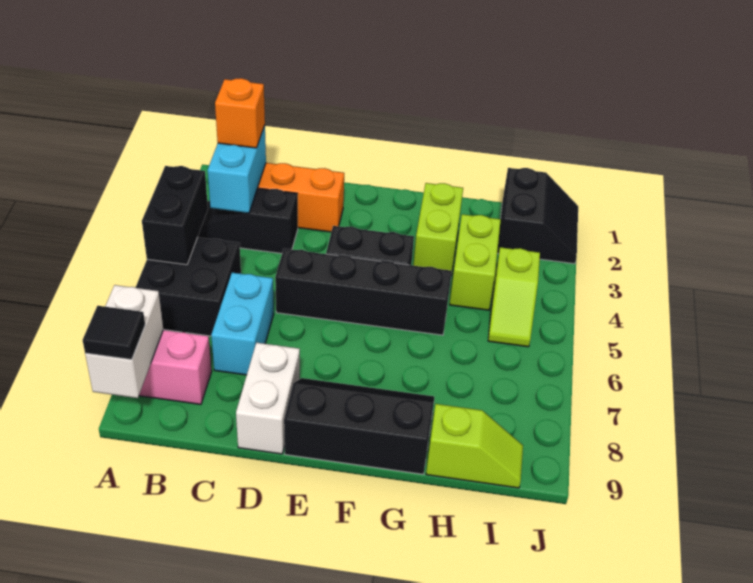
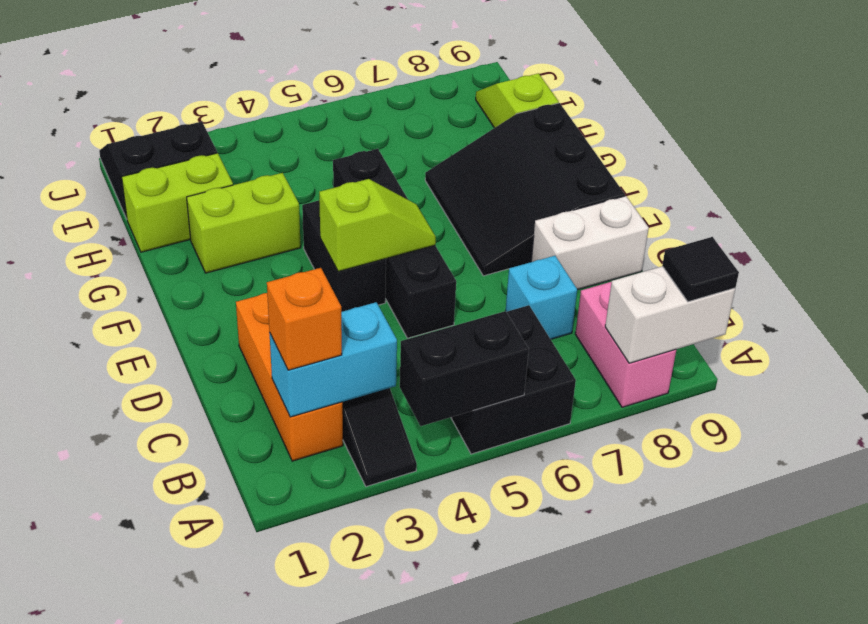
cyan brick C6:C7 level 1 -> cyan brick C7 level 1
black slope E8:G9 level 1 top 9 -> black slope E7:G9 level 1 top 9
lime brick H3:H4 level 1 -> lime brick H1:H2 level 1
lime slope I4:I5 level 1 top 4 -> lime slope E4:E5 level 2 top 4

